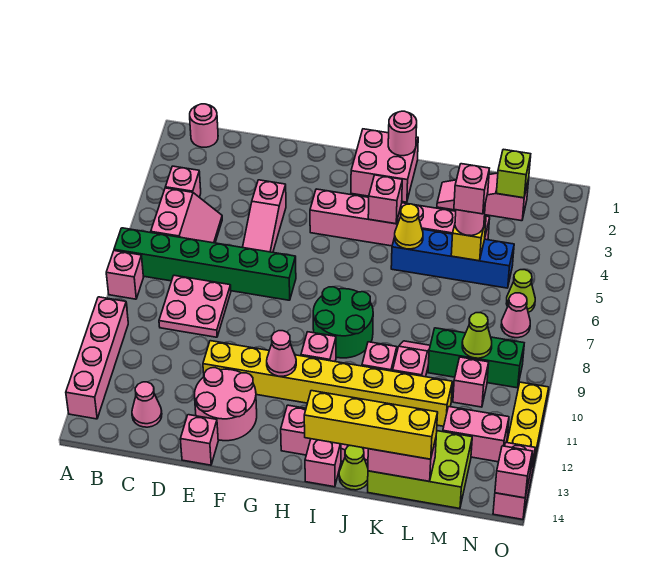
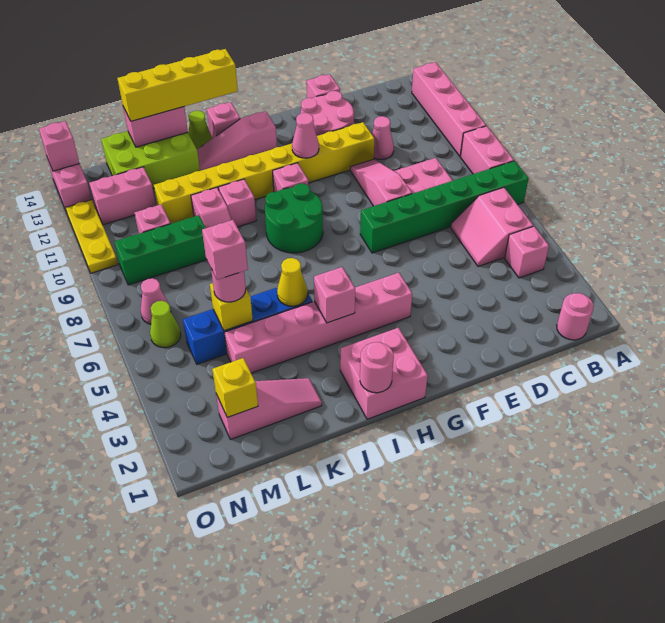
pink brick A8 level 1 -> pink brick A8:A9 level 1
pink cone C13 level 1 -> pink cone D11 level 1
pink slope E4:E6 level 1 top 4 -> pink slope E8:E10 level 1 top 8
lime brick M2 level 2 -> yellow brick M2 level 2
lime cone M9 level 2 -> none

